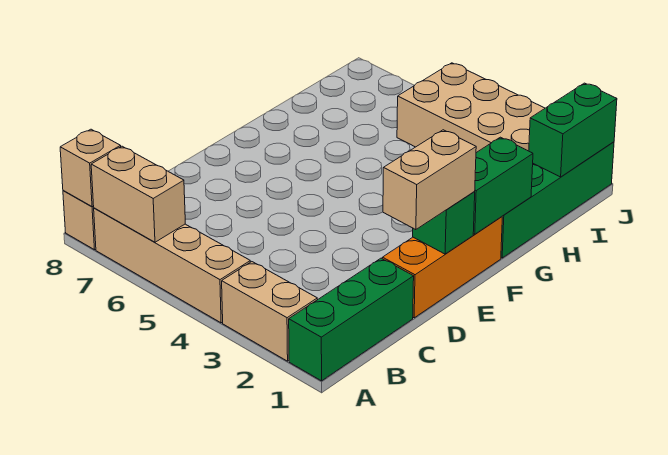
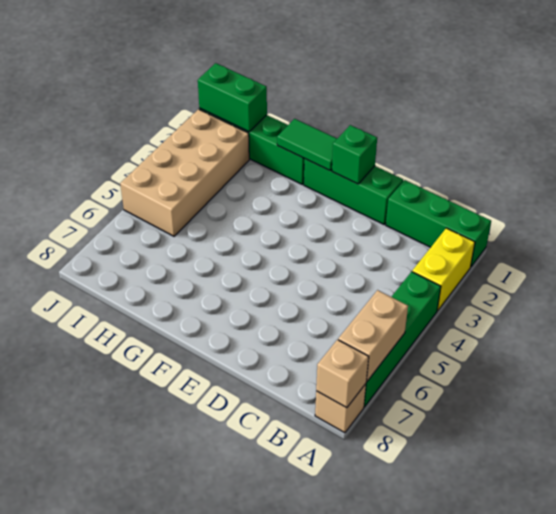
tan brick A2:A3 level 1 -> yellow brick A2:A3 level 1
tan brick A4:A7 level 1 -> green brick A4:A7 level 1
orange brick D1:F1 level 1 -> green brick D1:F1 level 1
tan brick D1:E1 level 3 -> none
green brick F1:G1 level 2 -> green tile F1:G1 level 2

